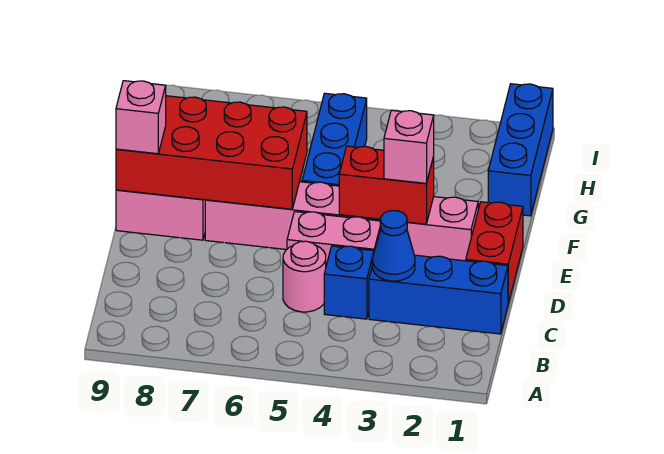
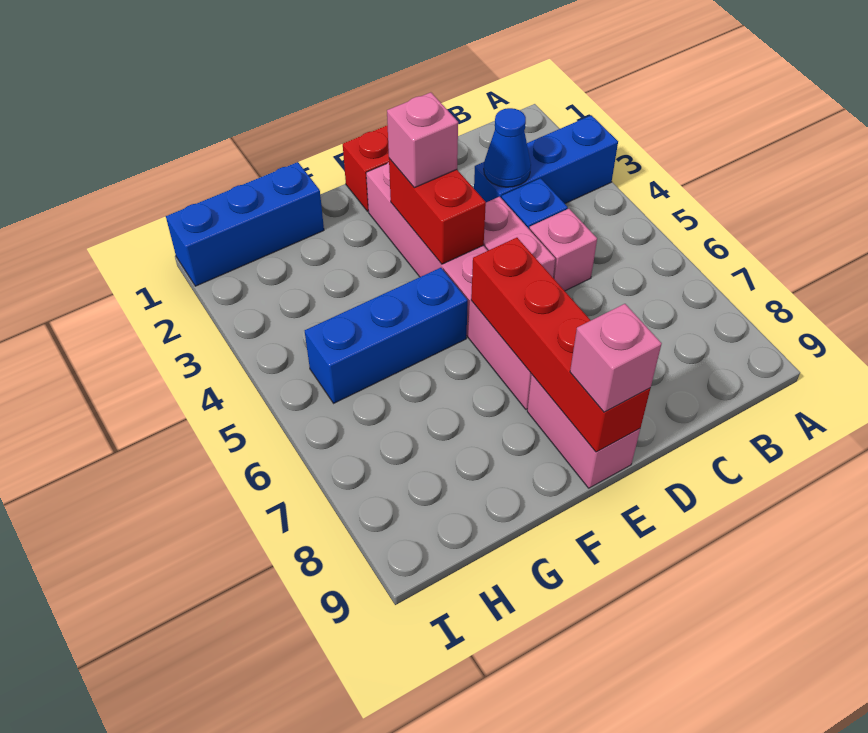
blue brick C1:C3 level 1 -> blue brick A3:C3 level 1
pink round brick C5 level 1 -> pink brick C5 level 1
red brick E6:F9 level 2 -> red brick E6:E9 level 2

